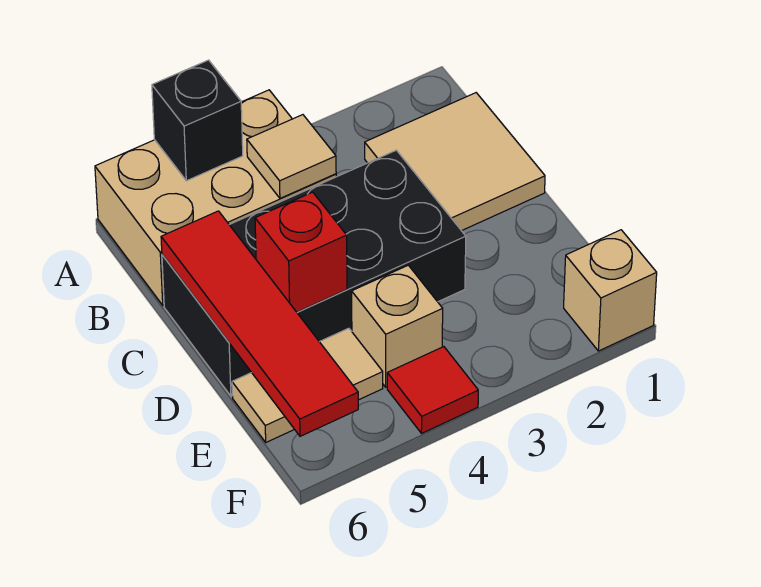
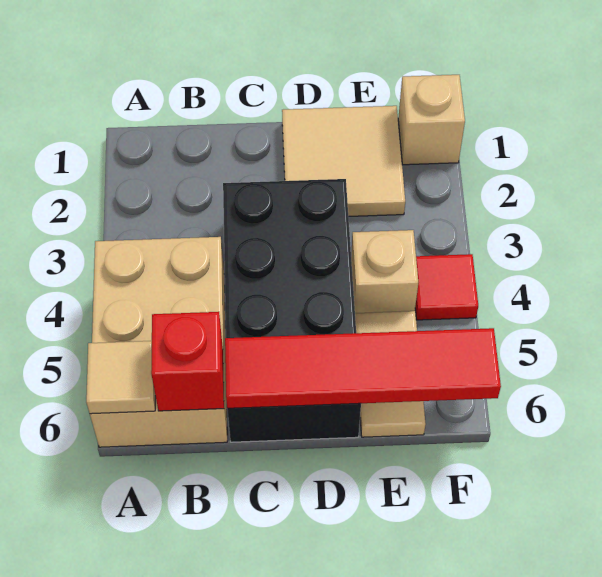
black brick A5 level 2 -> none
tan tile B1:C2 level 1 -> tan tile D1:E2 level 1
tan tile B4 level 2 -> tan tile A6 level 2
red brick D5 level 2 -> red brick B6 level 2

